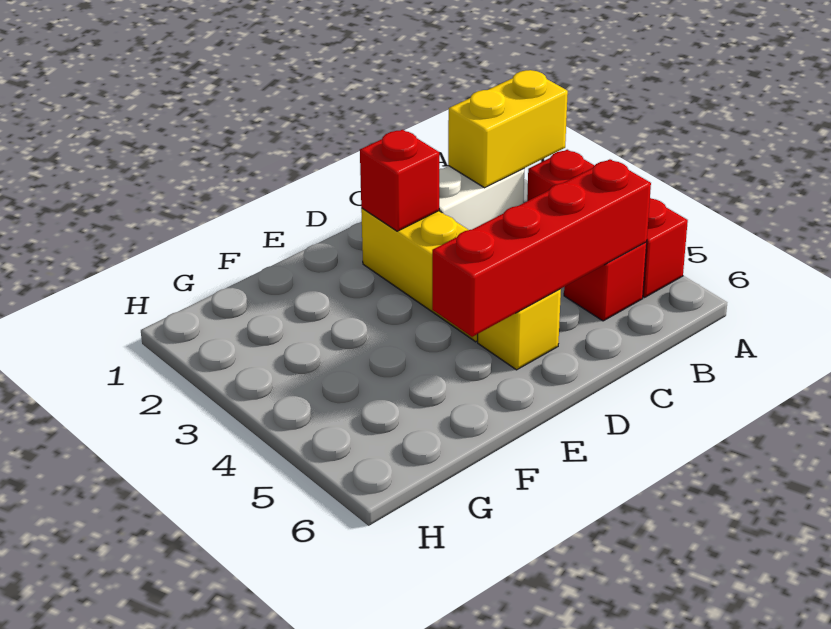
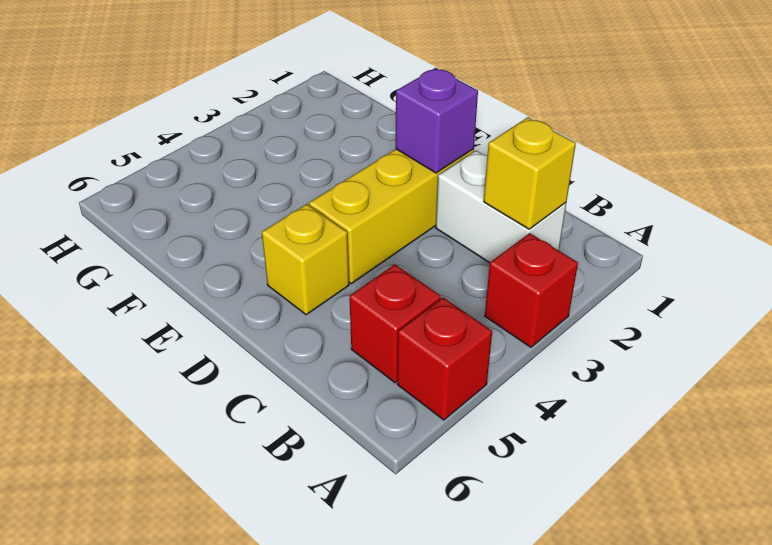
yellow brick A2:B2 level 2 -> yellow brick B2 level 2
red brick B5:E5 level 2 -> none
red brick D2 level 2 -> purple brick D2 level 2

